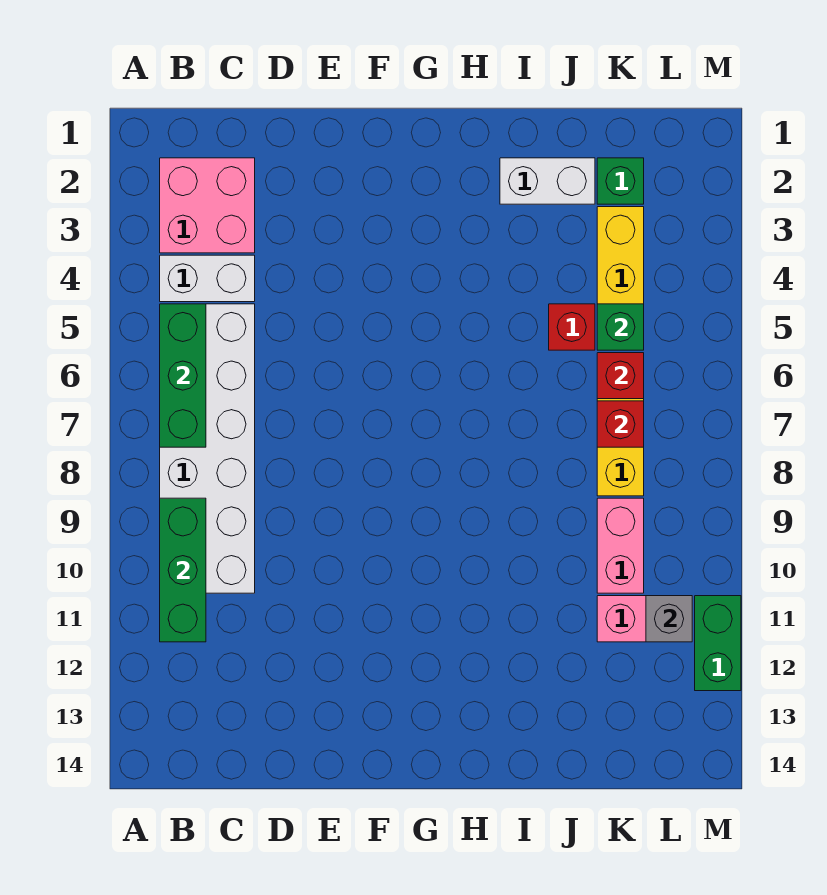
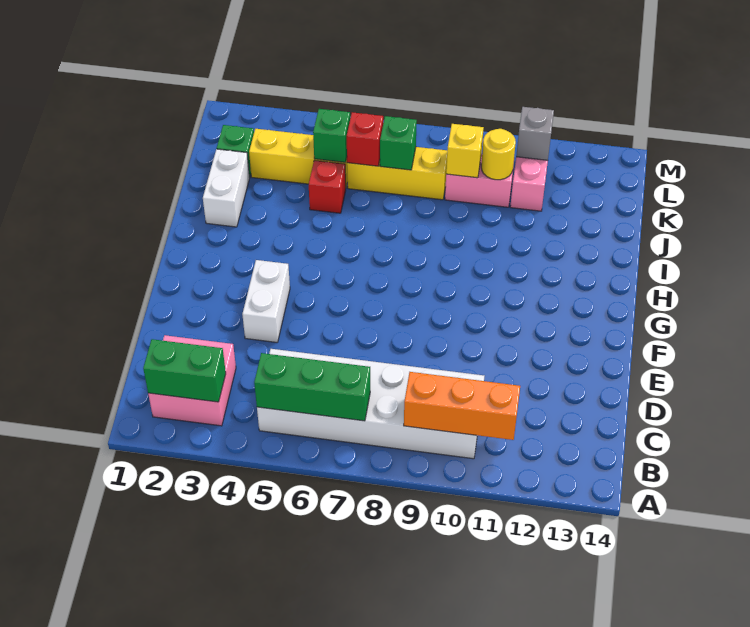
white brick B4:C4 level 1 -> white brick E4:F4 level 1
green brick B9:B11 level 2 -> orange brick B9:B11 level 2
red brick K7 level 2 -> green brick K7 level 2
none -> yellow brick K9 level 2
none -> yellow round brick K10 level 2
green brick M11:M12 level 1 -> green brick B2:B3 level 2

